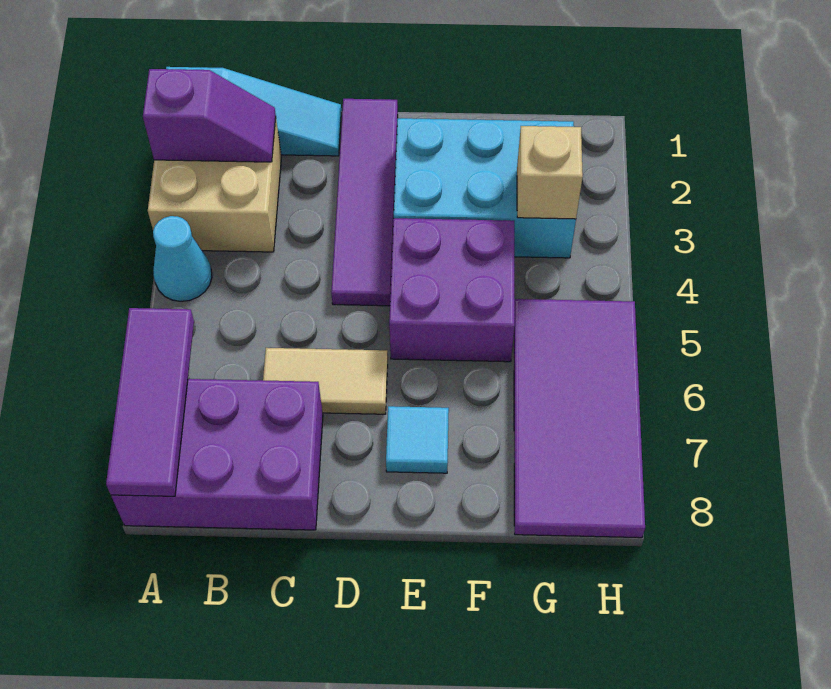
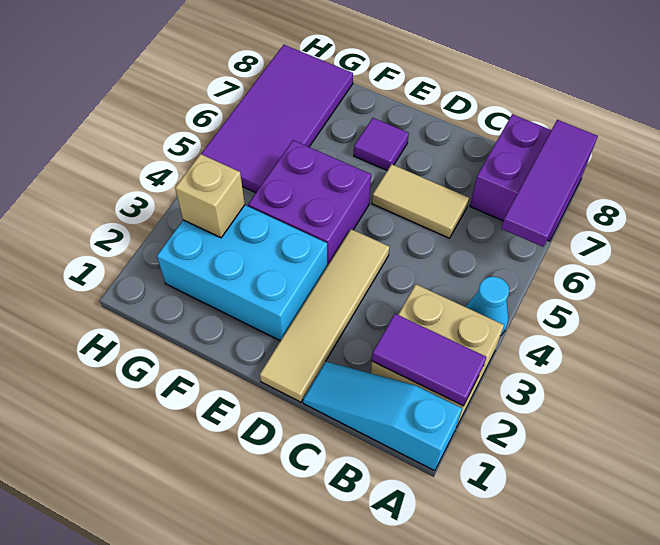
purple slope A2:B2 level 2 top A -> purple tile A2:B2 level 2
purple brick A7:C8 level 1 -> purple brick A7:B8 level 1
purple tile D1:D4 level 1 -> tan tile D1:D4 level 1
cyan tile E7 level 1 -> purple tile E7 level 1

